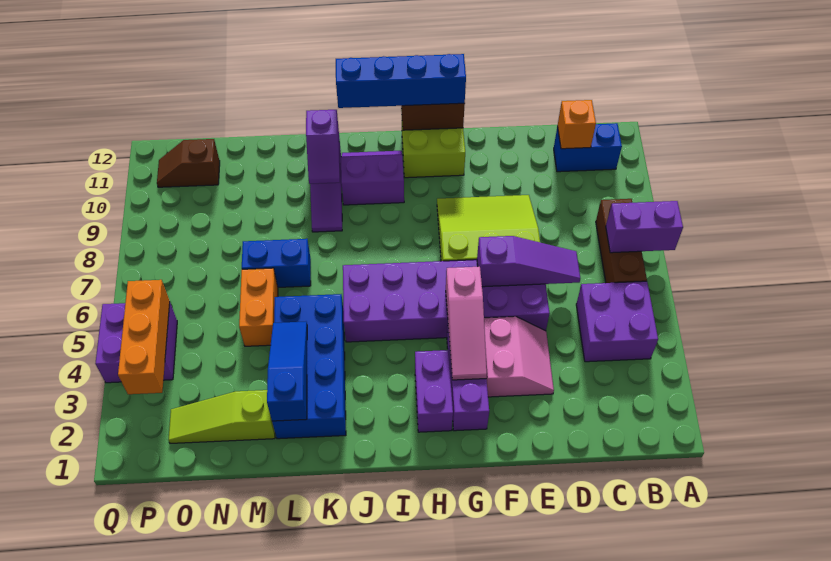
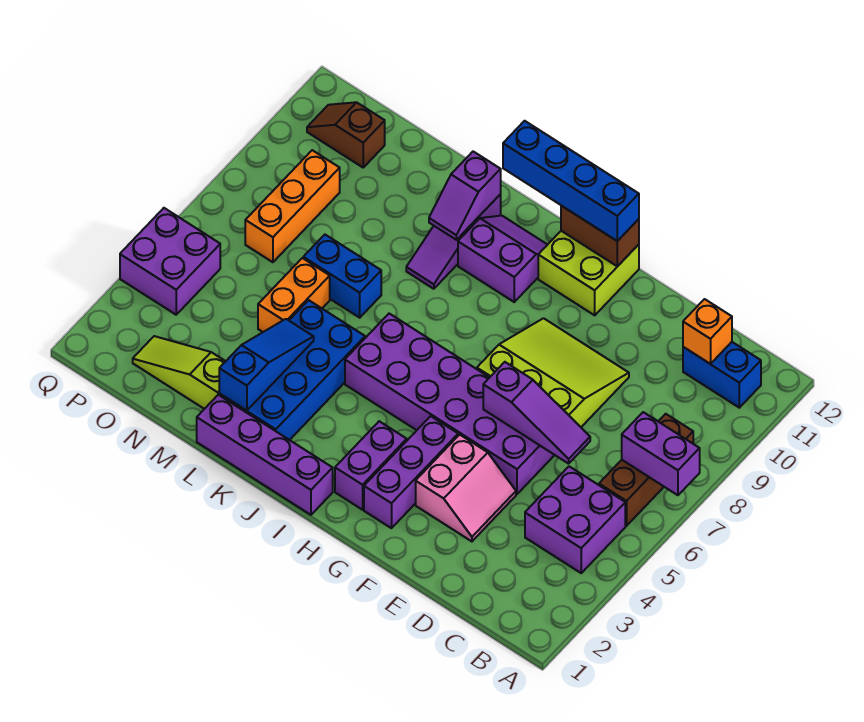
pink slope G3:G5 level 2 top 5 -> none
none -> purple brick I1:L1 level 1
orange brick P3:P5 level 2 -> orange brick O7:O9 level 1

